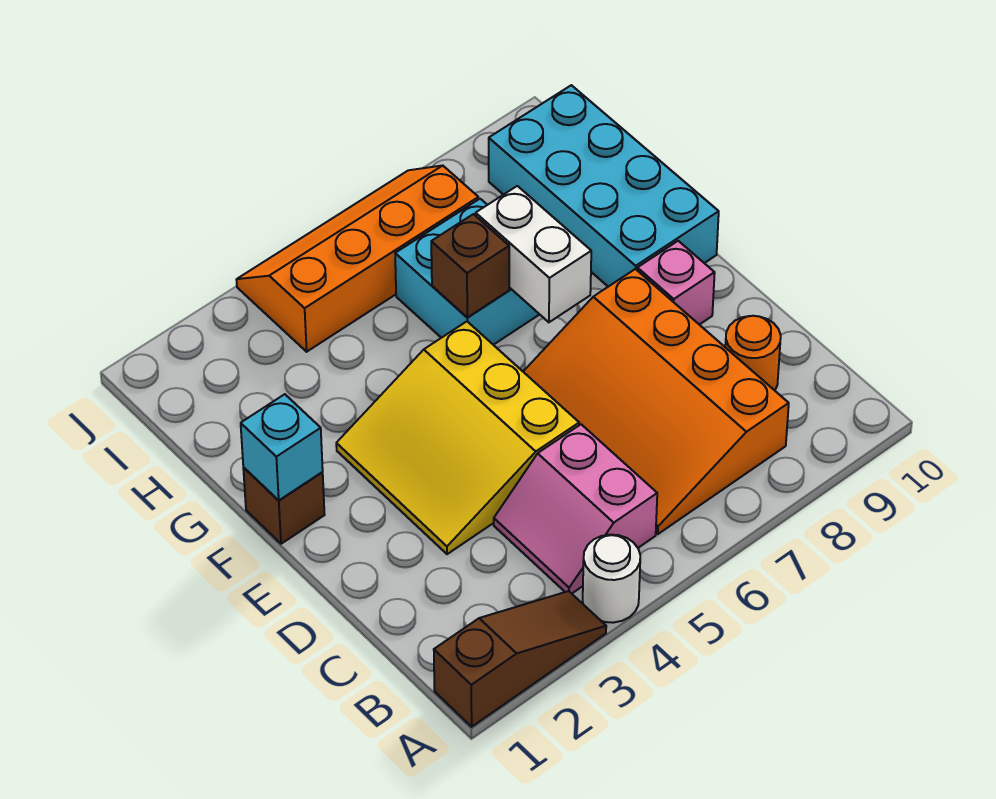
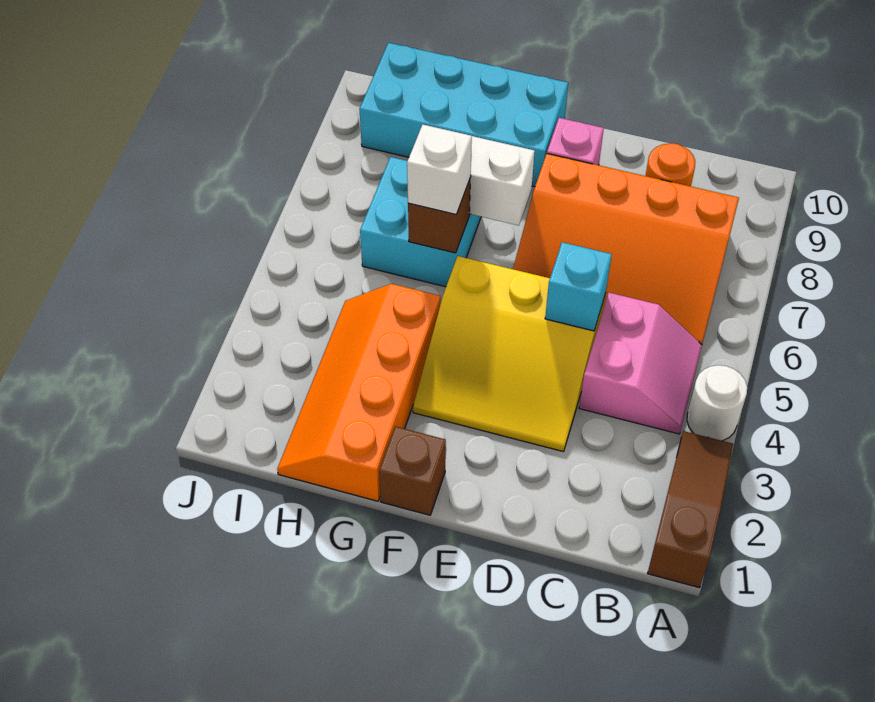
pink slope B4:C5 level 1 top 5 -> pink slope B4:C5 level 1 top C
cyan brick F1 level 2 -> cyan brick D5 level 2
none -> white brick G6 level 3
orange slope I4:J7 level 1 top I -> orange slope G1:H4 level 1 top G

